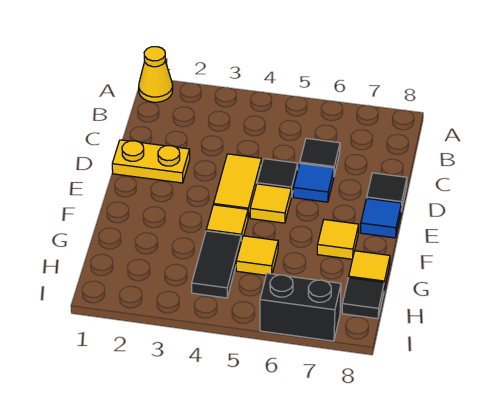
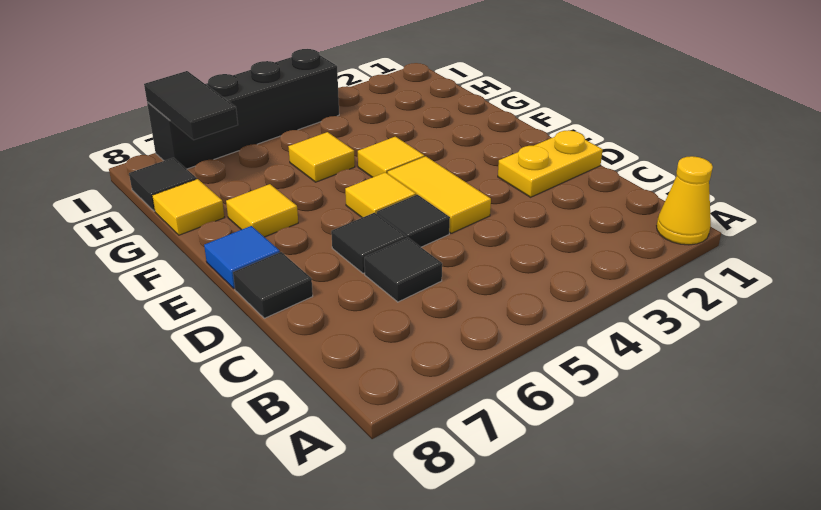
blue tile D6 level 1 -> black tile D6 level 1
black tile G4:H4 level 1 -> black tile H7:I7 level 2
black brick I6:I7 level 1 -> black brick I4:I7 level 1

